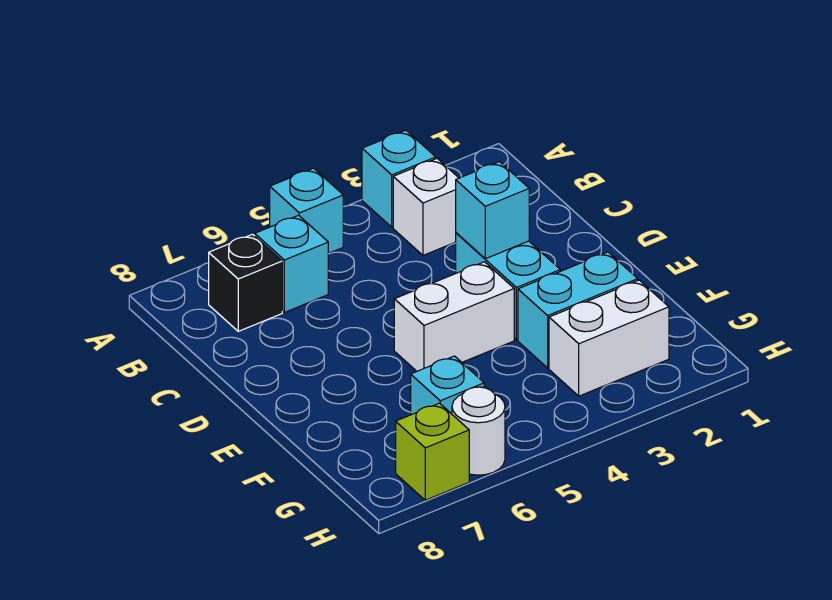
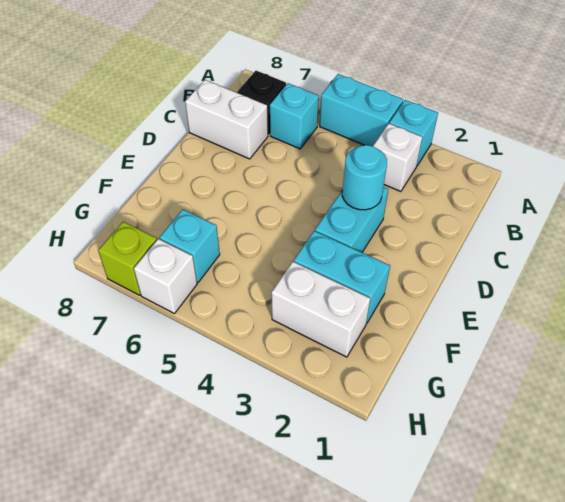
cyan brick A5 level 1 -> cyan brick A4:A5 level 1
cyan brick D3 level 2 -> cyan round brick D3 level 2
white brick E4:E5 level 1 -> white brick C7:C8 level 1
white round brick H6 level 1 -> white brick H6 level 1

